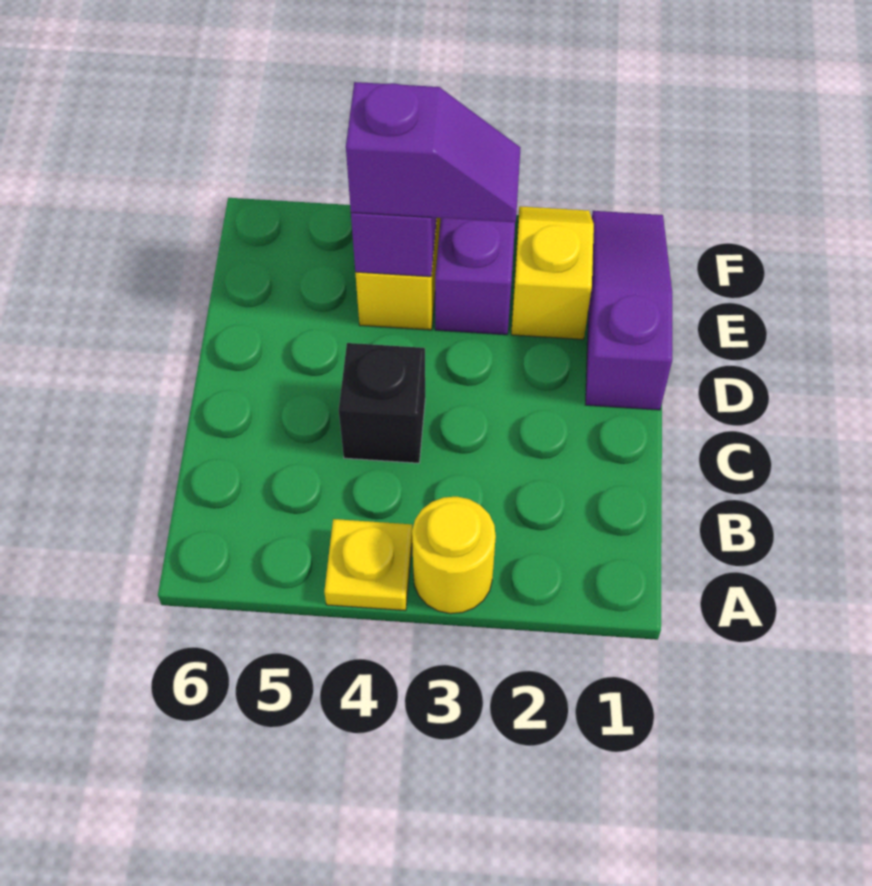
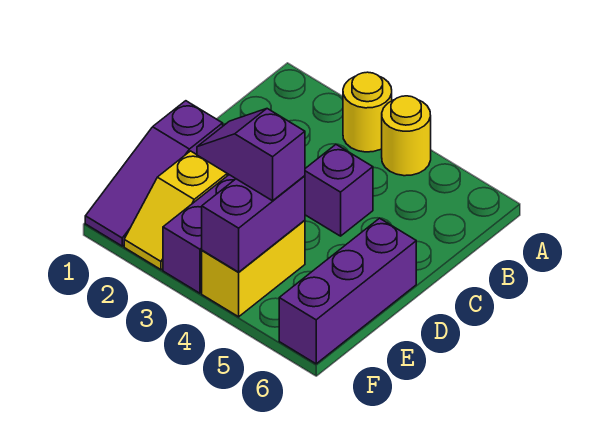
yellow plate A4 level 1 -> yellow round brick A4 level 1
black brick C4 level 1 -> purple brick C4 level 1
none -> purple brick D6:F6 level 1

